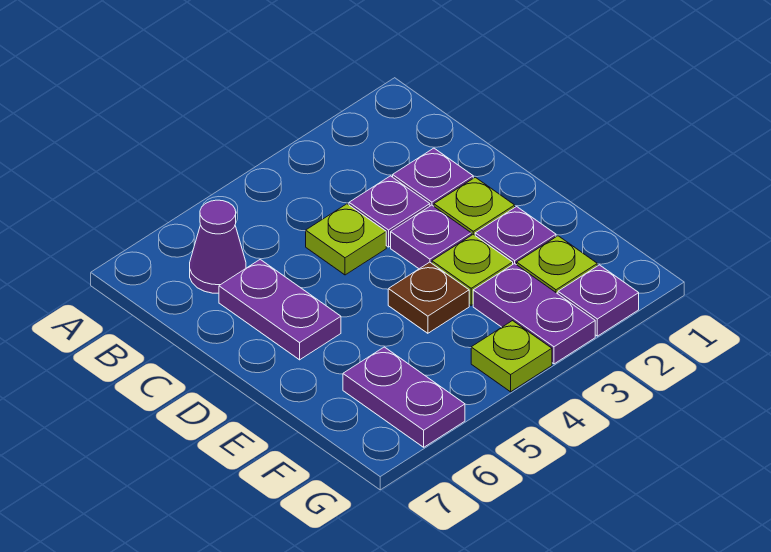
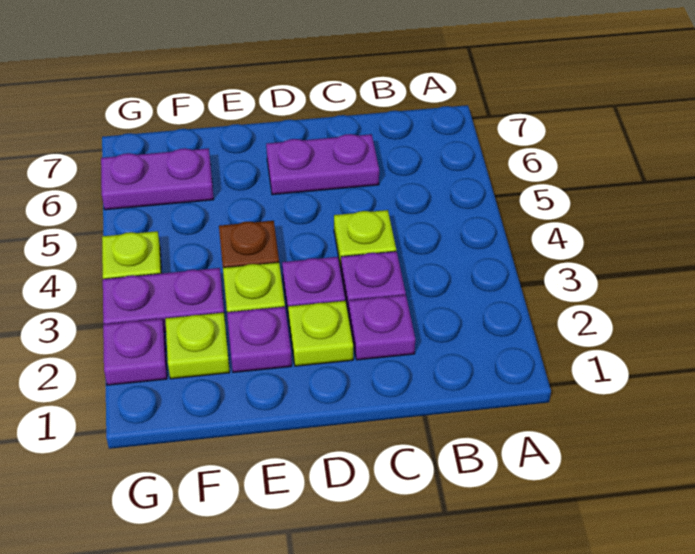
purple cone B6 level 1 -> none

